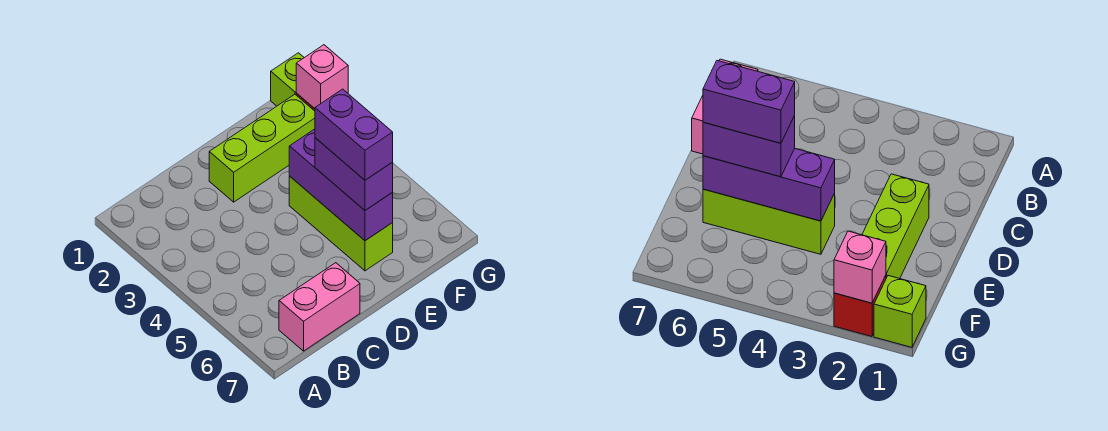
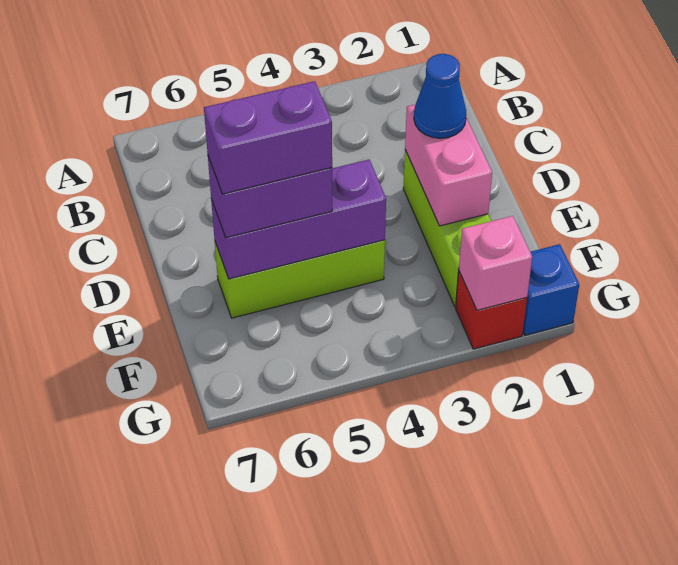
pink brick B7:C7 level 1 -> pink brick D2:E2 level 2
none -> blue cone D2 level 3
lime brick G1 level 1 -> blue brick G1 level 1

